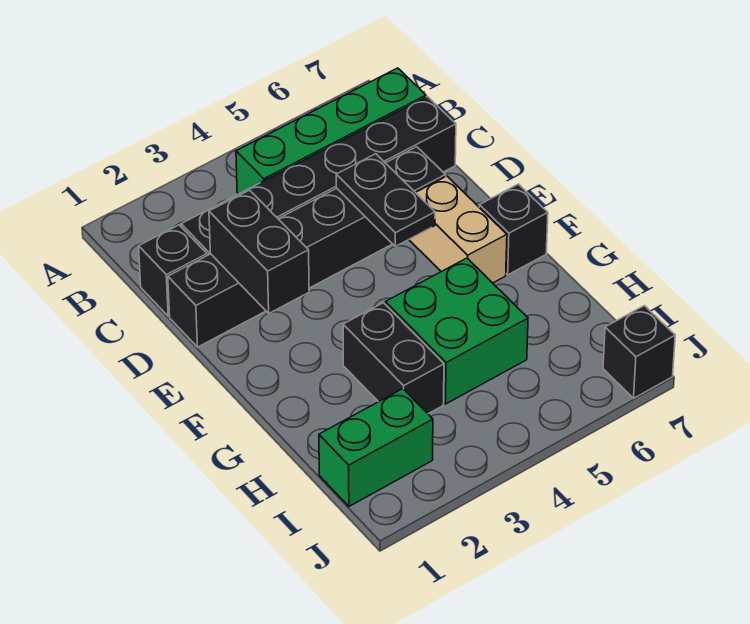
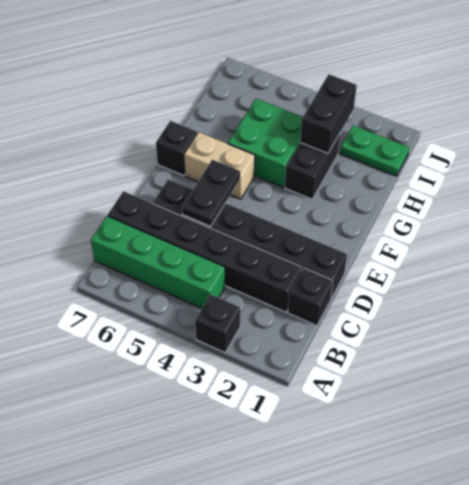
black brick D2:E2 level 2 -> black brick H3:I3 level 2
tan brick E6:F6 level 1 -> tan brick F5:F6 level 1
green brick I1:I2 level 1 -> green plate I1:I2 level 1
black brick J7 level 1 -> black brick A3 level 1

